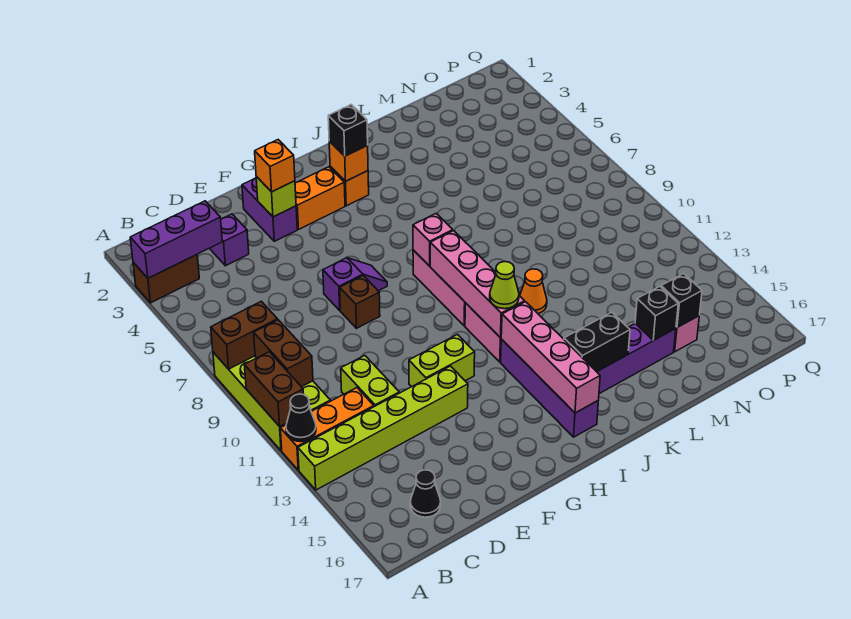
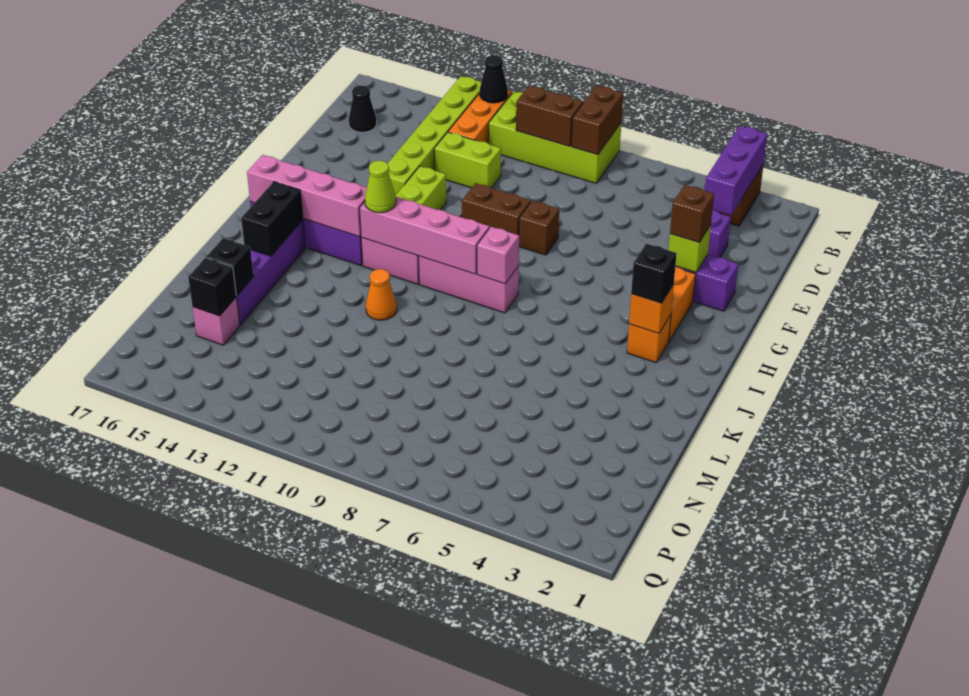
brown brick A10:A11 level 2 -> brown brick F9:F10 level 1
orange brick F3 level 3 -> brown brick F3 level 3
purple slope F7:G7 level 1 top F -> none

